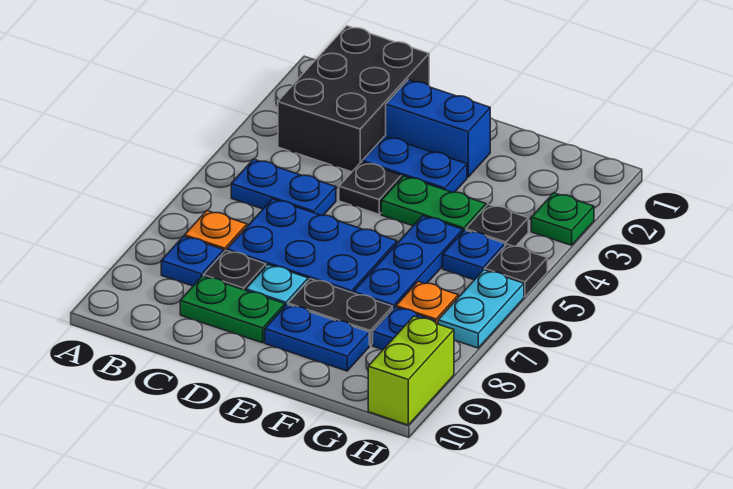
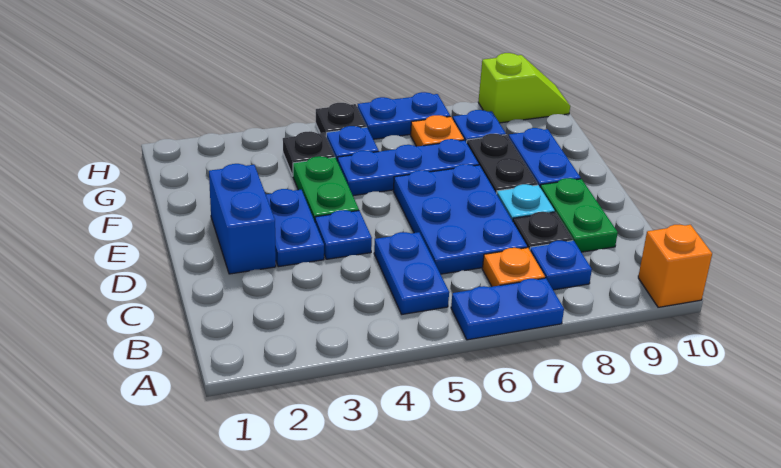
none -> blue plate A6:A7 level 1
none -> orange brick A10 level 1
black brick B1:C3 level 1 -> none
black plate D4 level 1 -> blue plate D4 level 1
green plate H3 level 1 -> none
cyan plate H6:H7 level 1 -> blue plate H6:H7 level 1
lime brick H9:H10 level 1 -> lime slope H9:H10 level 1 top 9

